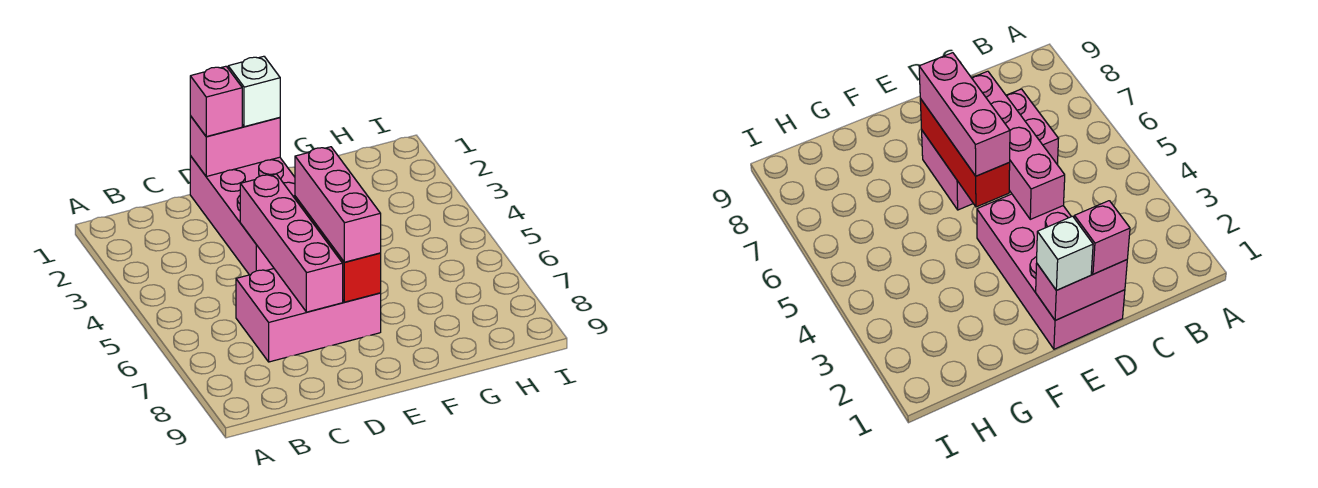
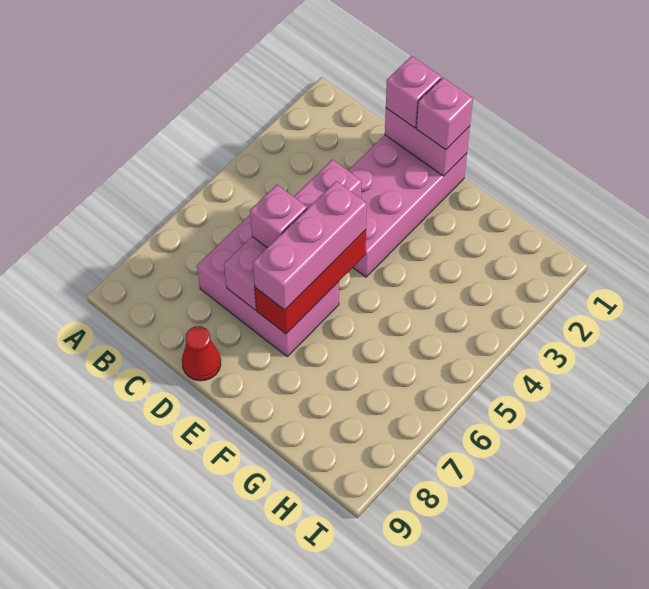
none -> pink brick D6 level 3
none -> red cone D9 level 1
white brick E1 level 3 -> pink brick E1 level 3

